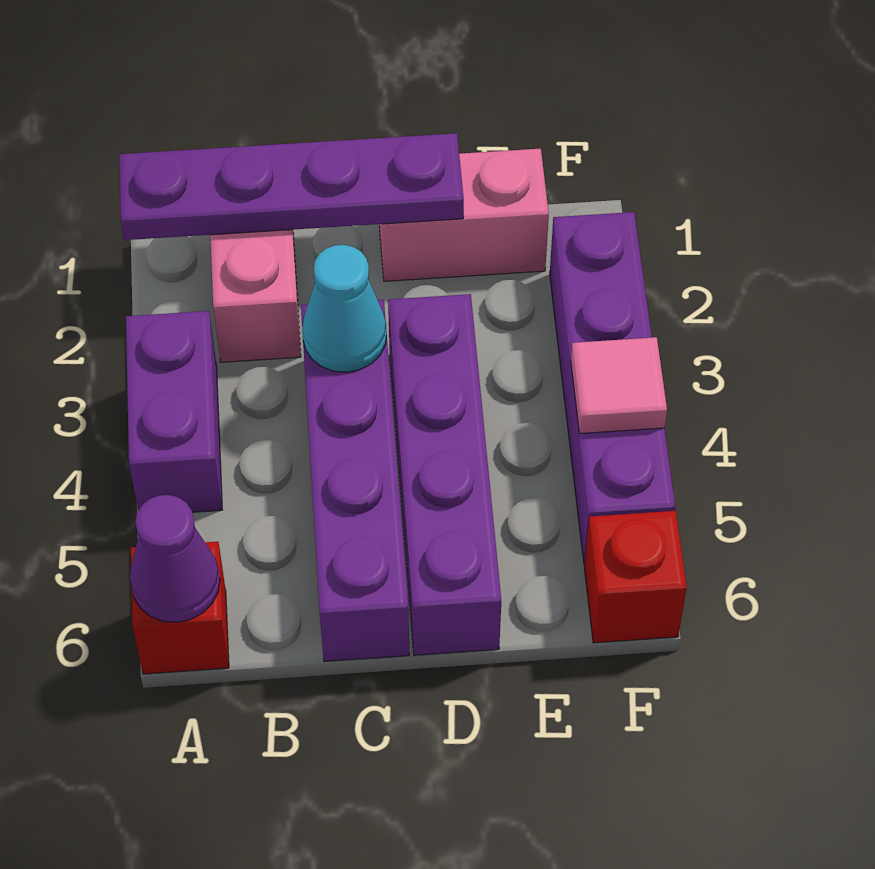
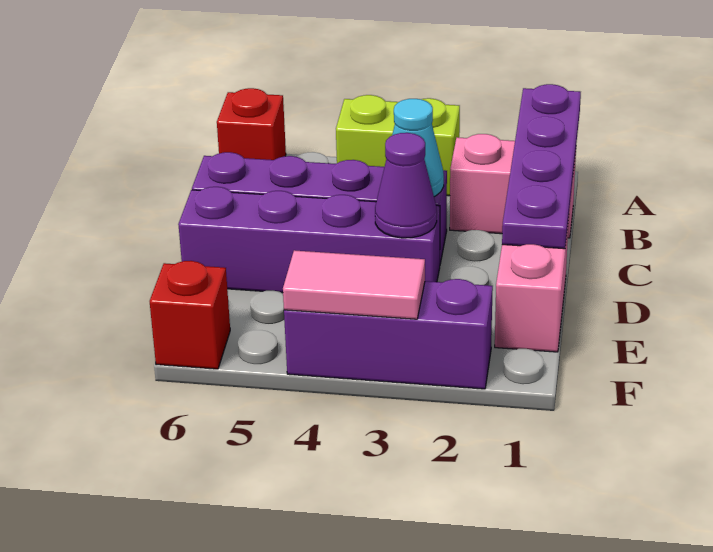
purple brick A3:A4 level 1 -> lime brick A3:A4 level 1
purple cone A6 level 2 -> purple cone D3 level 2
purple brick F2:F5 level 1 -> purple brick F2:F4 level 1
pink tile F4 level 2 -> pink tile F3:F4 level 2

